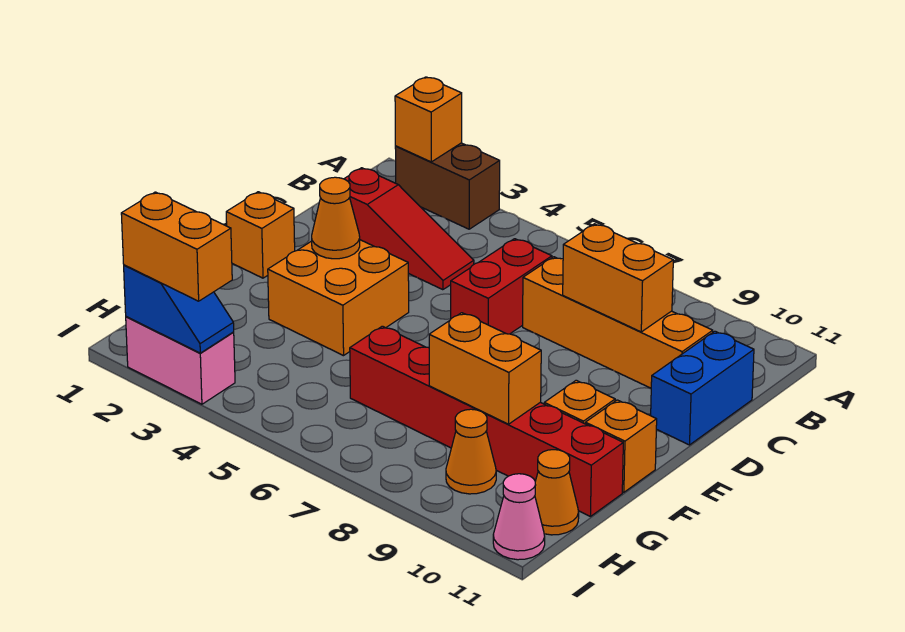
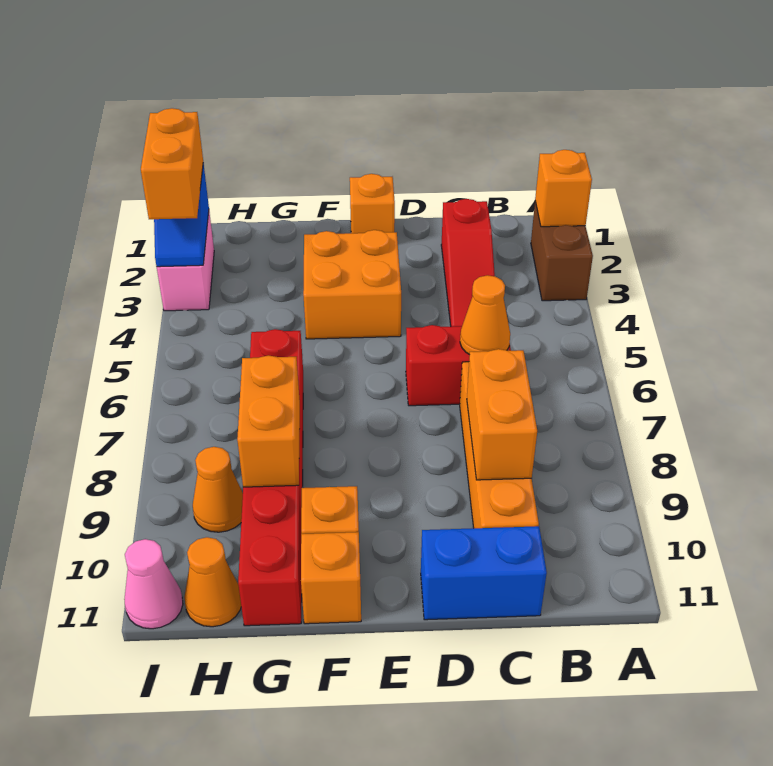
orange cone E3 level 2 -> orange cone C6 level 2

